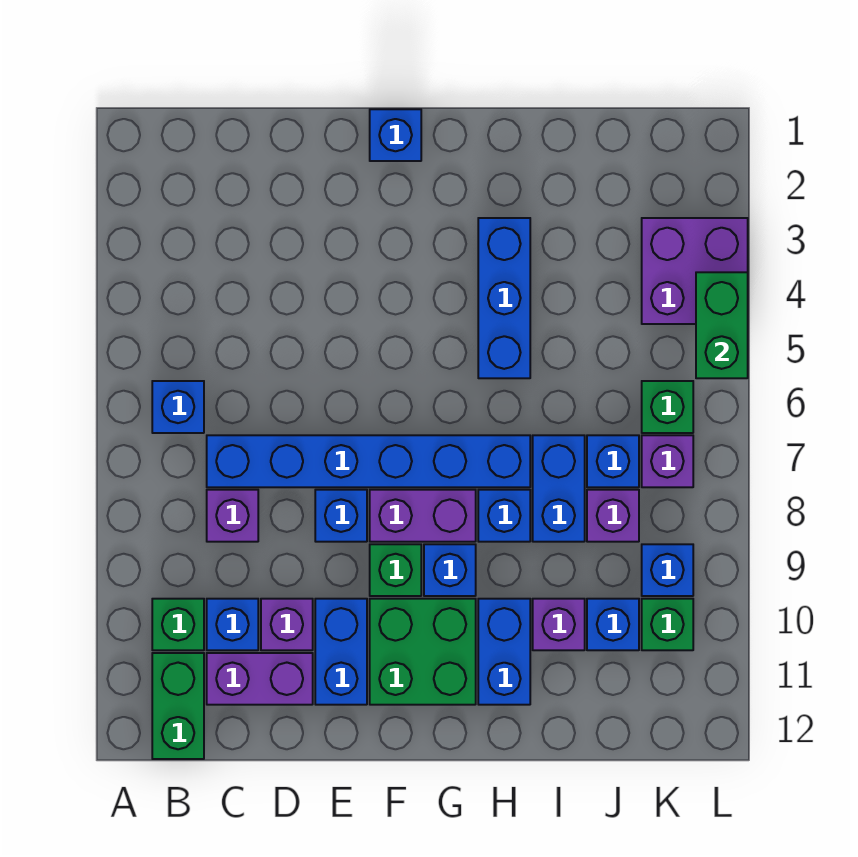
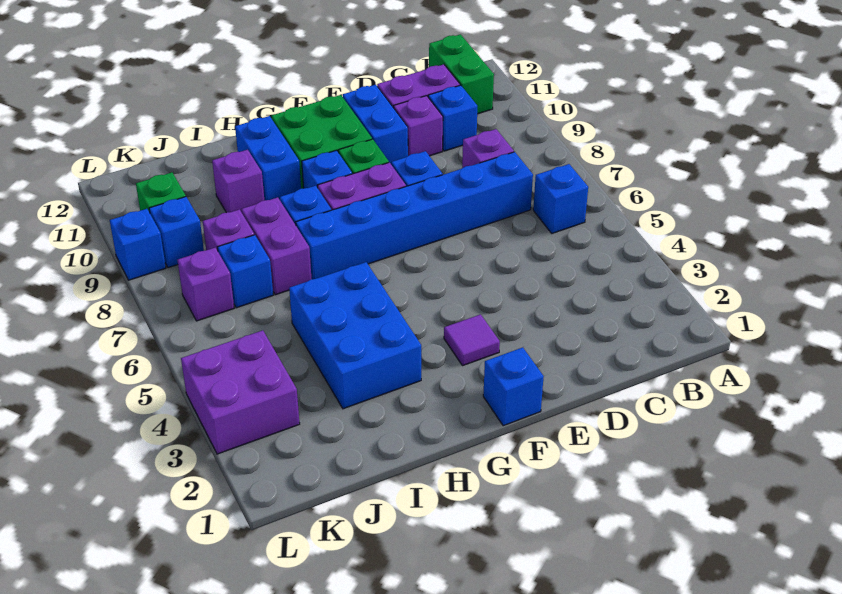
green brick B10 level 1 -> none
none -> purple tile F3 level 1
blue brick H3:H5 level 1 -> blue brick H3:I5 level 1
blue brick I7:I8 level 1 -> purple brick I7:I8 level 1
blue brick J10 level 1 -> blue brick L9 level 1
green brick K6 level 1 -> none
green brick L4:L5 level 2 -> none

